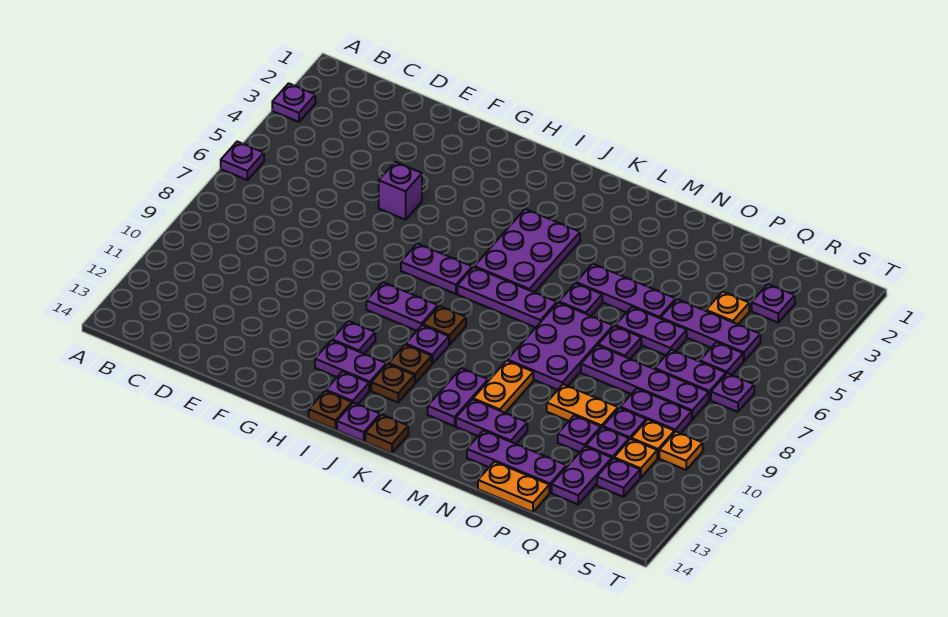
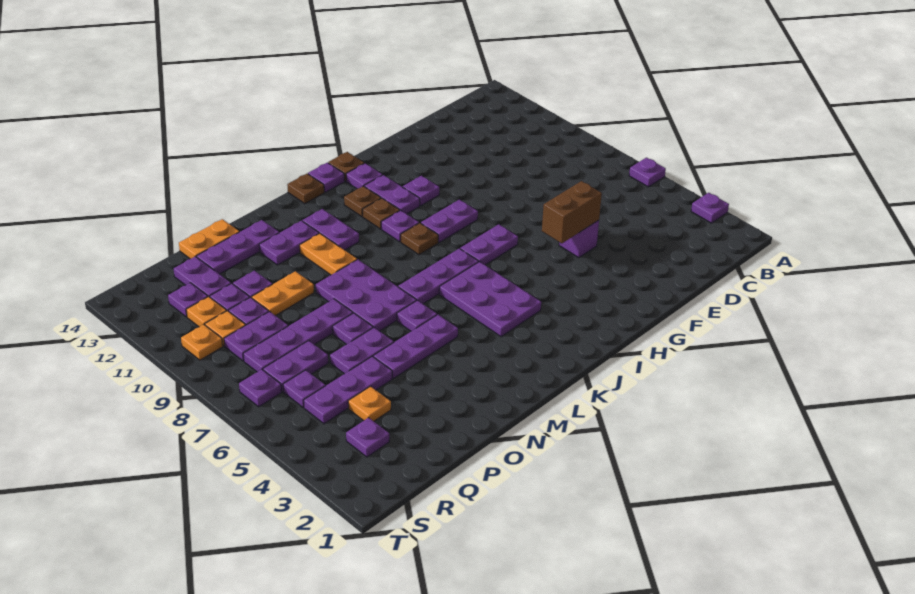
none -> brown brick F5:G5 level 2
purple plate H12:I12 level 1 -> purple plate I11:I12 level 1

